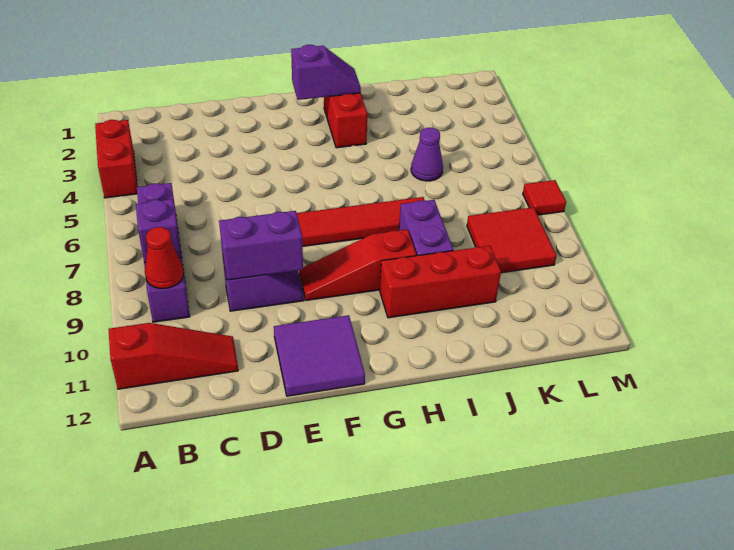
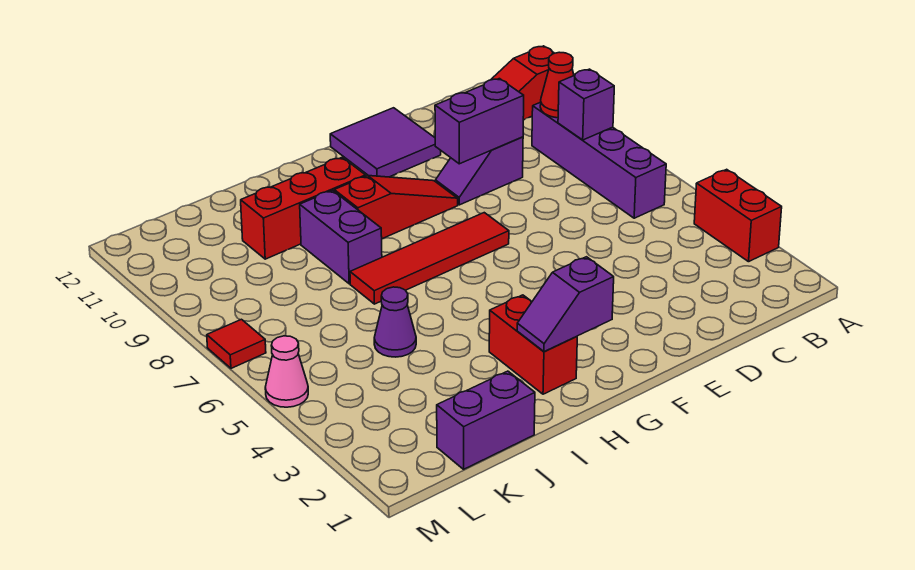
none -> purple brick J1:K1 level 1
red tile K8:L9 level 1 -> none
none -> pink cone M5 level 1

